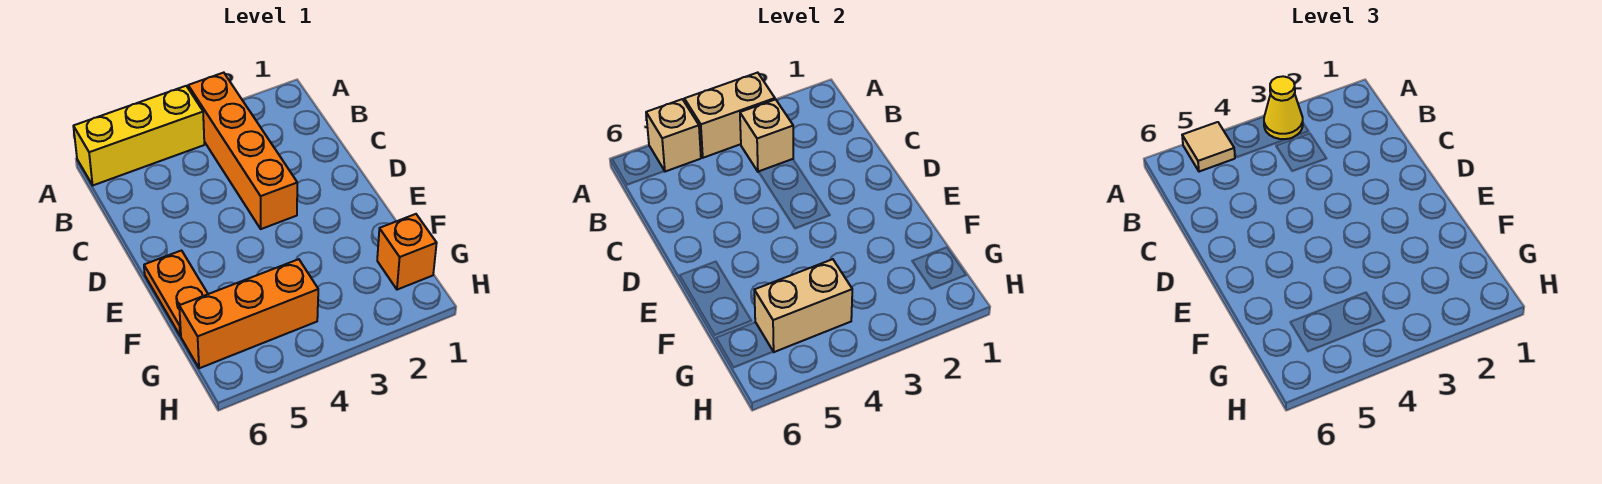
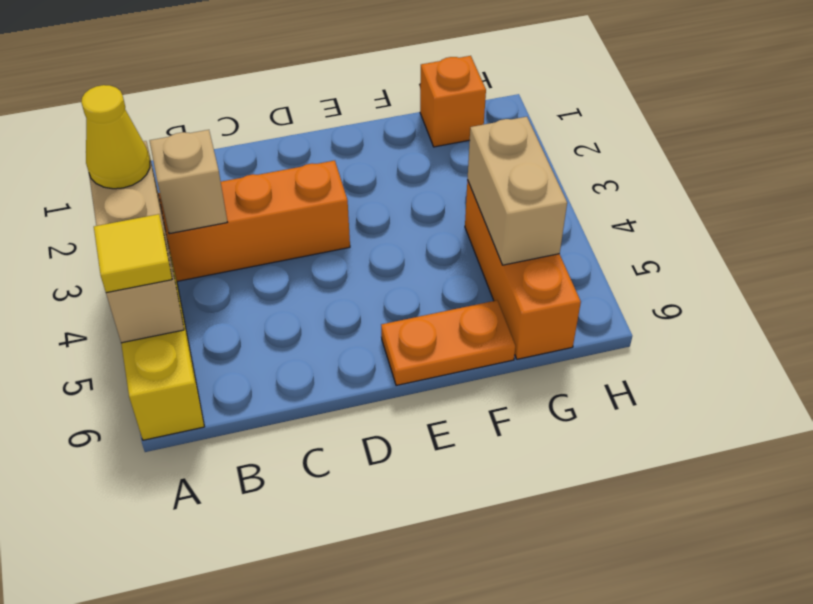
tan tile A5 level 3 -> yellow tile A5 level 3

